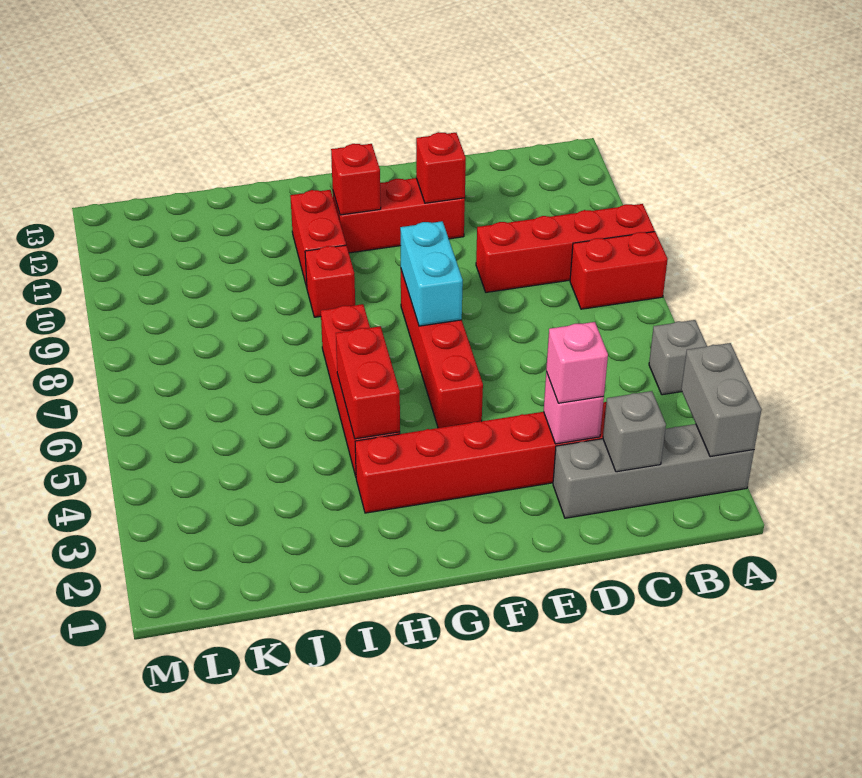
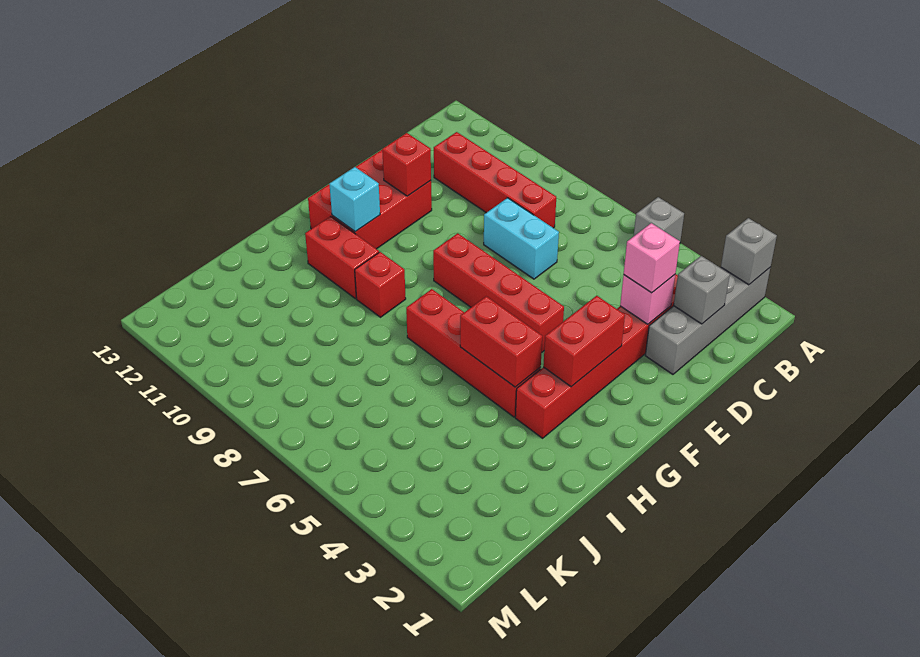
grey brick A2:A3 level 2 -> grey brick A2 level 2
red brick A8:B8 level 1 -> red brick F3:G3 level 2
red brick A9:D9 level 1 -> red brick C8:C11 level 1
red brick E11:G11 level 1 -> red brick E11:G12 level 1
cyan brick F7:F8 level 2 -> cyan brick D7:D8 level 1
red brick G11 level 2 -> cyan brick G11 level 2

